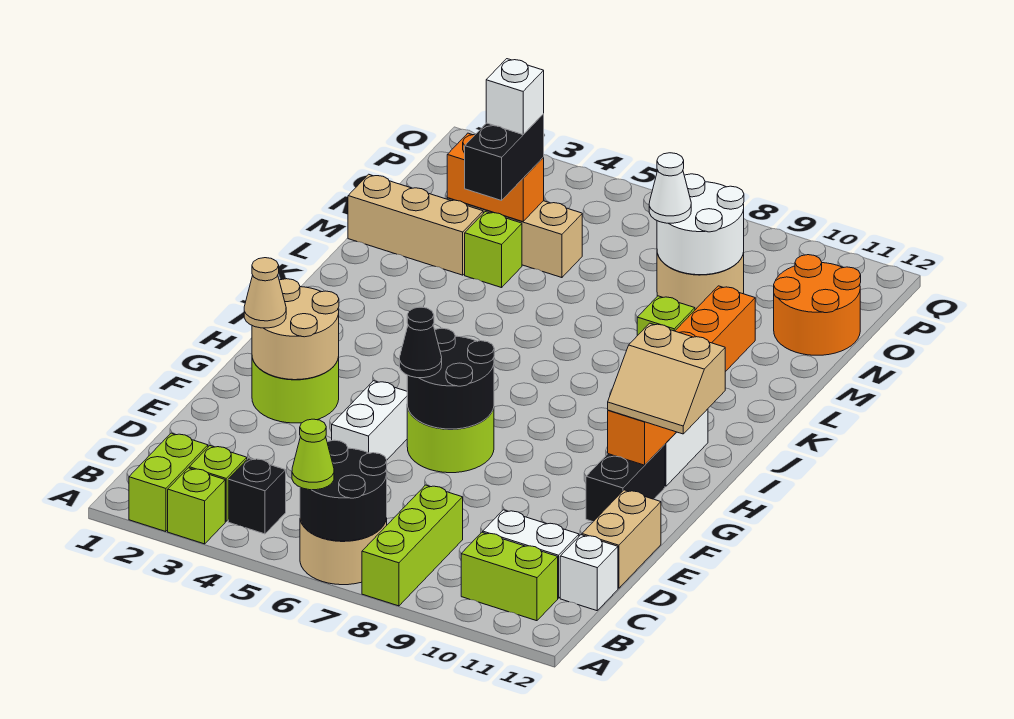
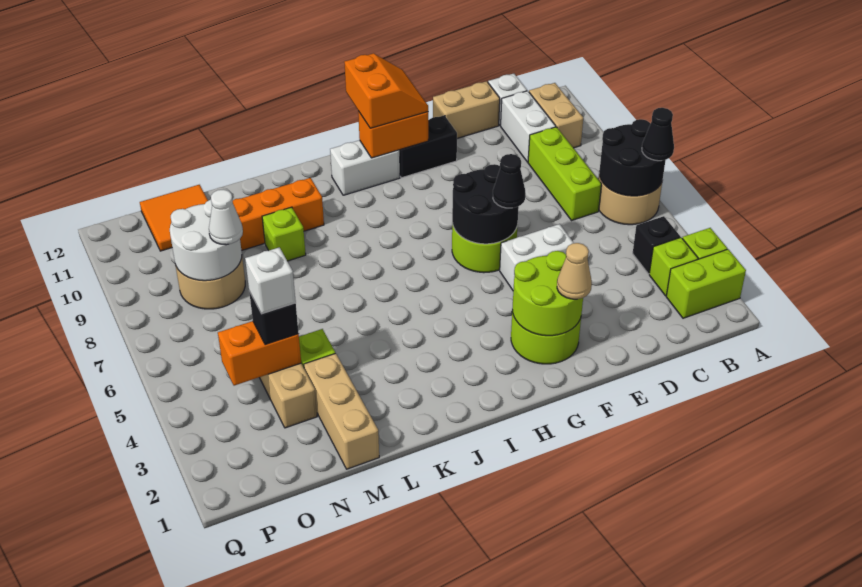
lime cone A6 level 3 -> black cone A6 level 3
lime brick A8:C8 level 1 -> lime brick C7:C9 level 1
lime brick B10:B11 level 1 -> tan brick B10:B11 level 1
tan round brick F2:G3 level 2 -> lime round brick F2:G3 level 2
tan slope G11:H12 level 3 top H -> orange slope G11:H12 level 3 top H
black brick M4:N4 level 3 -> black brick N4 level 3
orange brick N3:N4 level 2 -> orange brick N4:O4 level 2
orange round brick N11:O12 level 1 -> orange tile N11:O12 level 1

